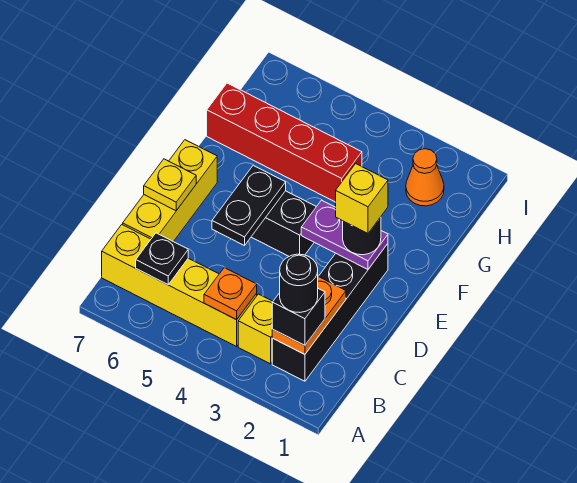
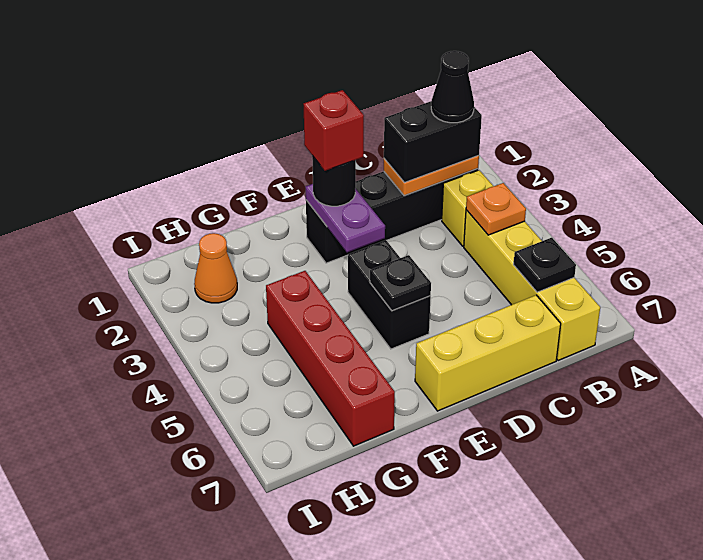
black brick B2 level 3 -> black brick B2:C2 level 3
black round brick B2 level 4 -> black cone B2 level 4
black plate D5:E5 level 2 -> black plate E5 level 2
yellow plate D7 level 2 -> none
yellow brick E2 level 4 -> red brick E2 level 4

